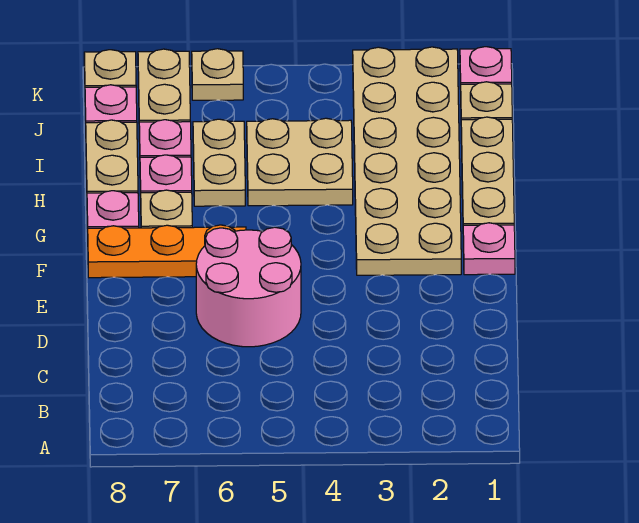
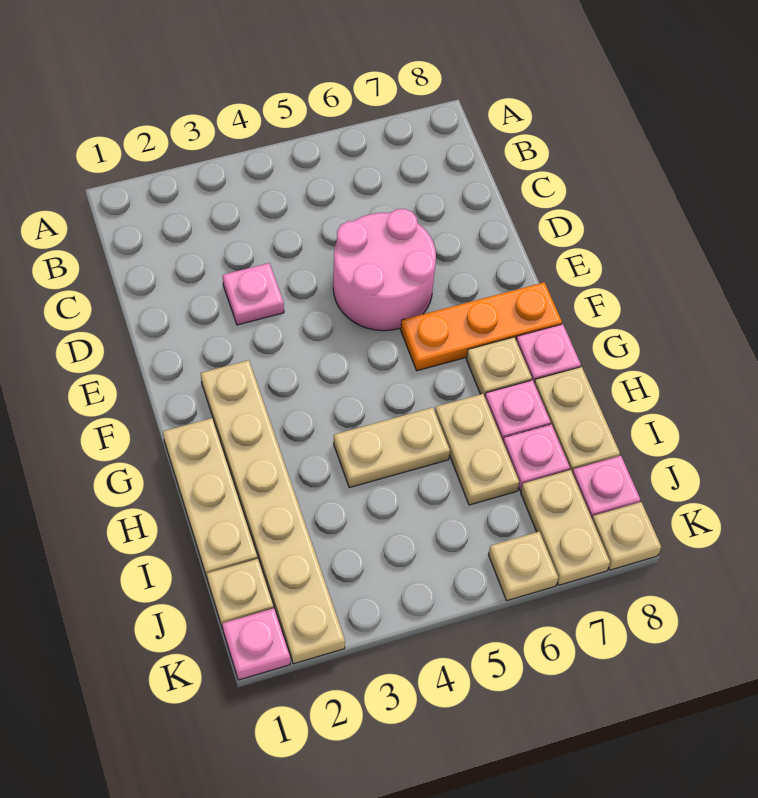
pink plate F1 level 1 -> pink plate D3 level 1
tan plate F2:K3 level 1 -> tan plate F2:K2 level 1
tan plate H4:I5 level 1 -> tan plate H4:H5 level 1

